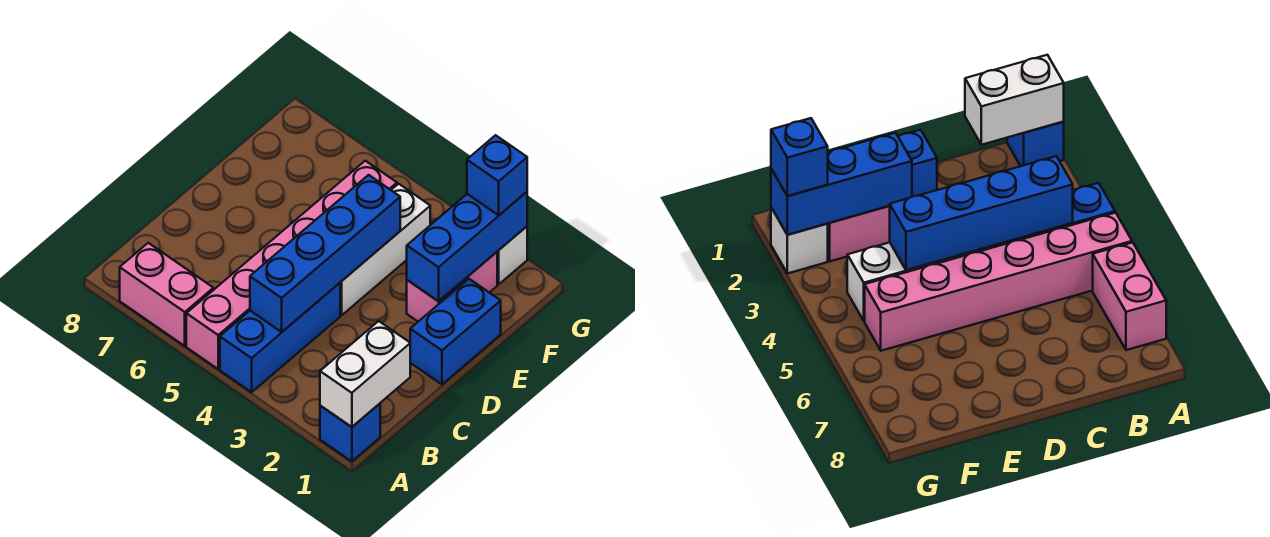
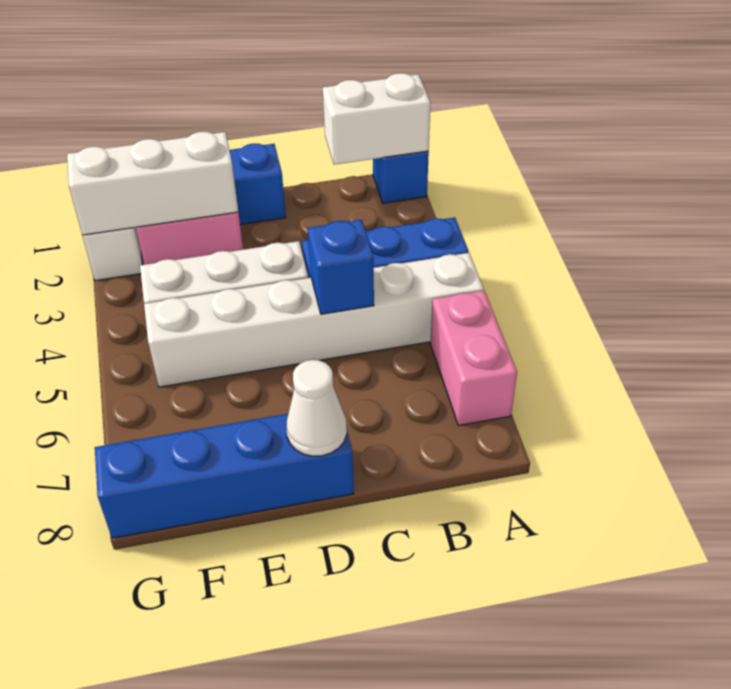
pink brick A5:F5 level 1 -> white brick A5:F5 level 1
blue brick B4:E4 level 2 -> blue brick D8:G8 level 1
none -> white cone D8 level 2
blue brick E2:G2 level 2 -> white brick E2:G2 level 2
blue brick G2 level 3 -> blue brick C5 level 2

